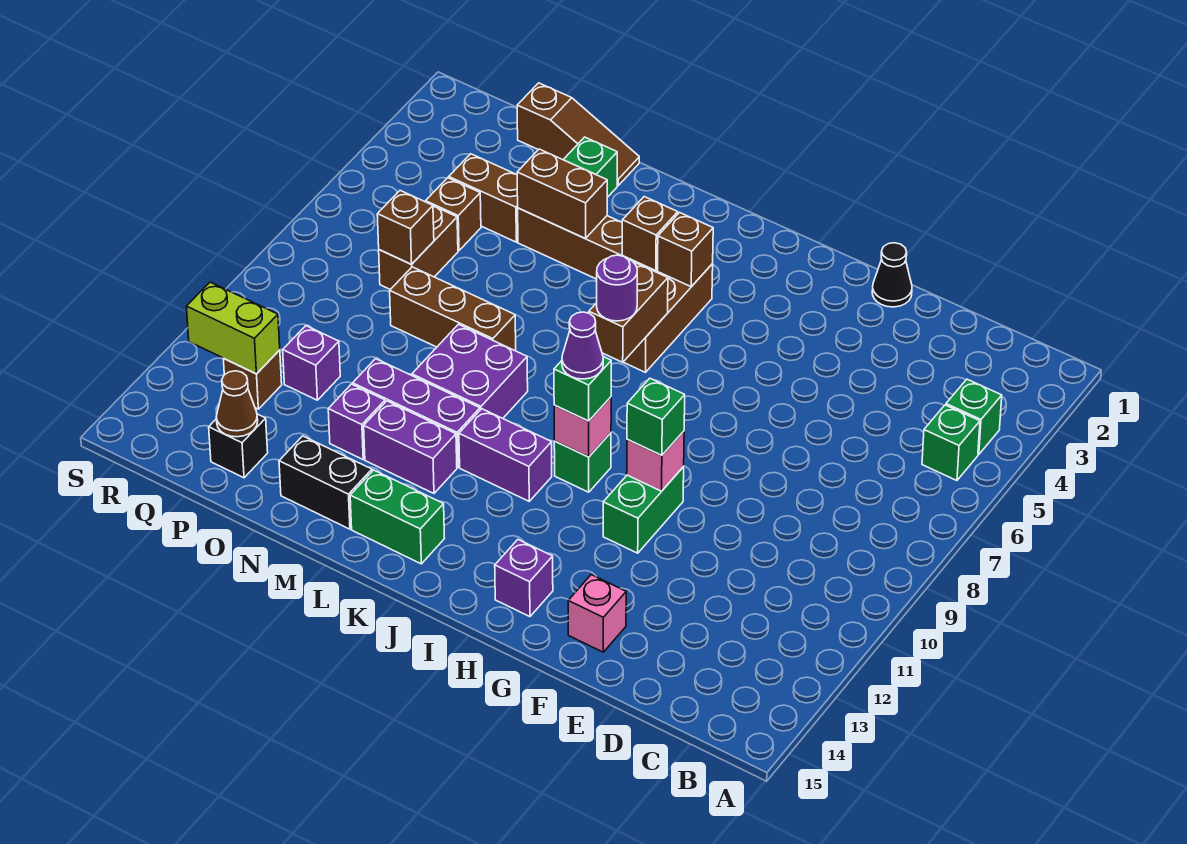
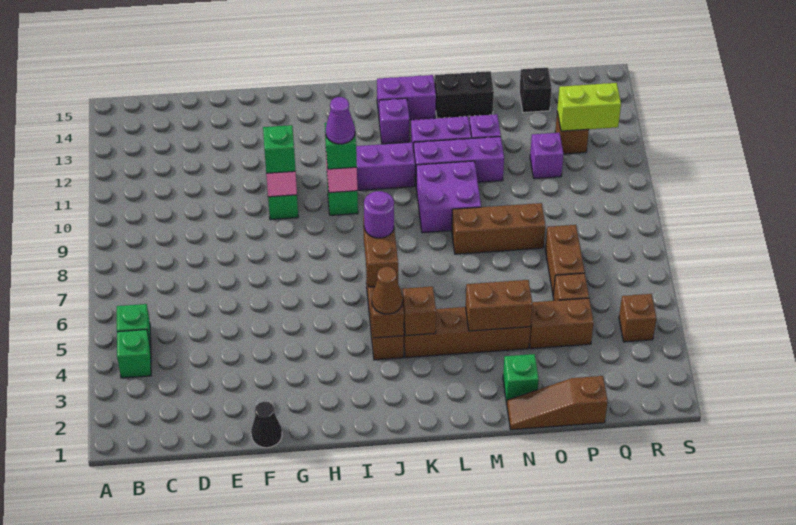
pink brick F14 level 1 -> none
purple brick H14 level 1 -> purple brick K13 level 1
green brick K14:L14 level 1 -> purple brick K14:L14 level 1
brown brick P7 level 2 -> brown brick R4 level 1
brown cone P14 level 2 -> brown cone J4 level 3

